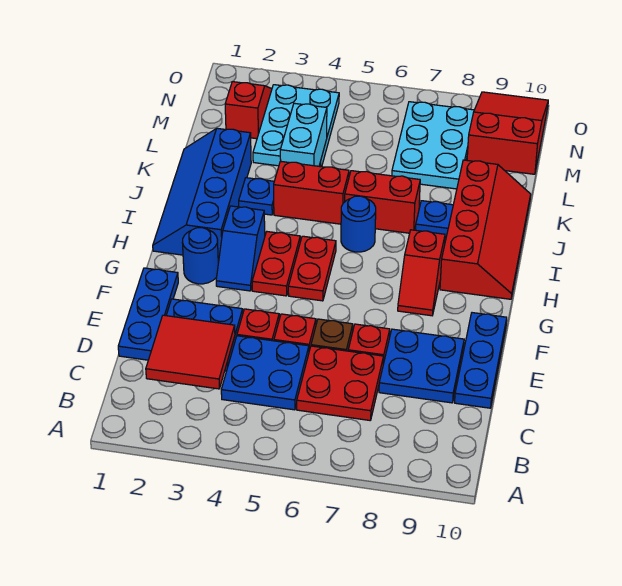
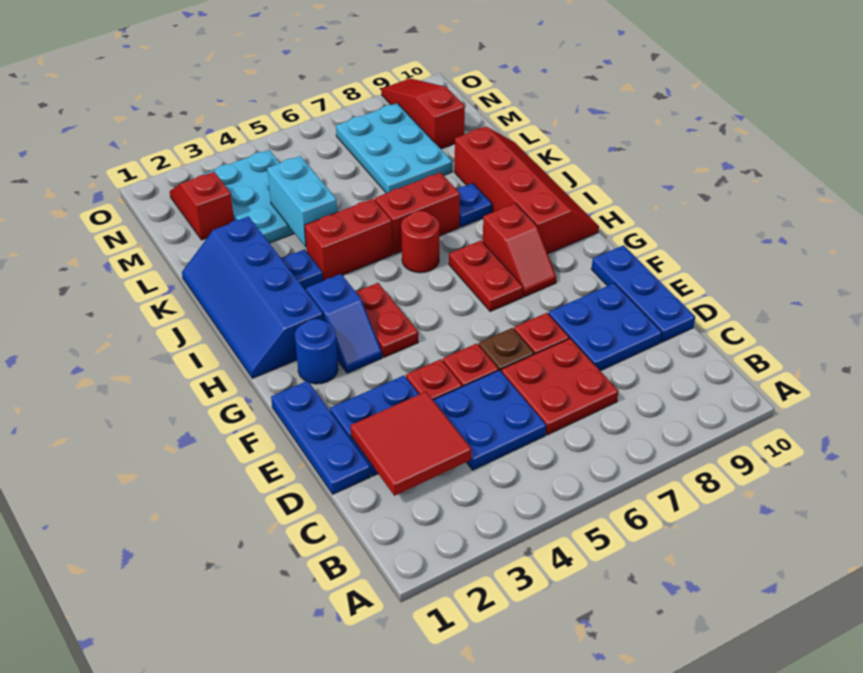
red plate G5:H5 level 1 -> red plate G7:H7 level 1
blue round brick I6 level 1 -> red round brick I6 level 1
red slope M9:O10 level 1 top M -> red slope M9:O9 level 1 top M

